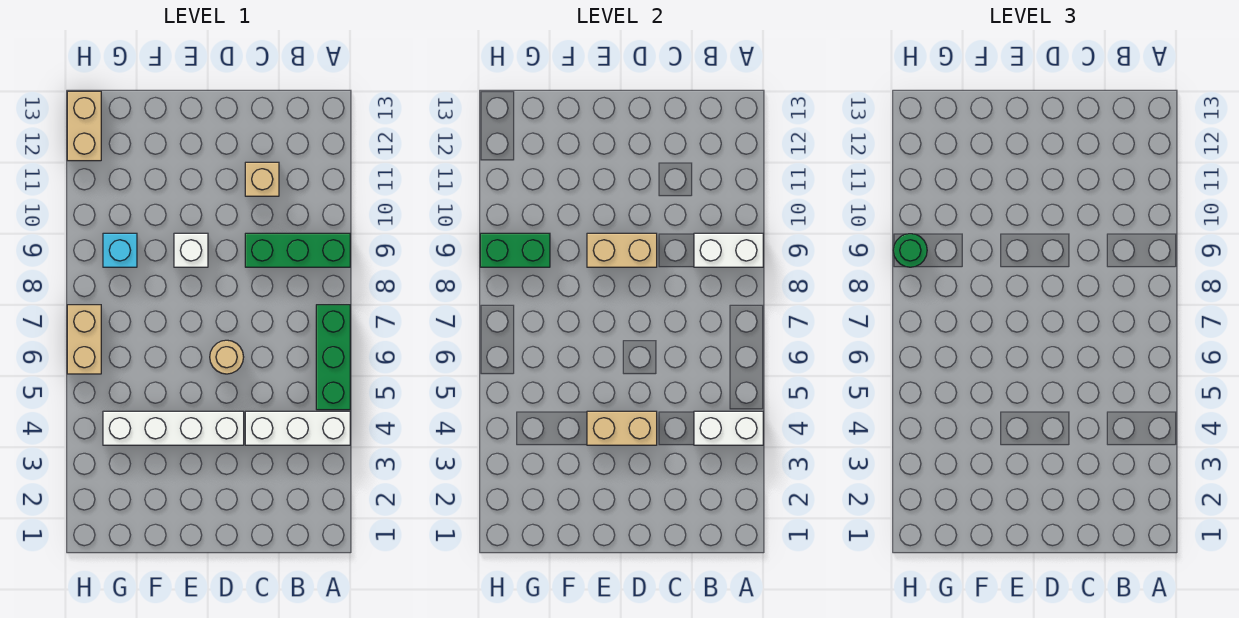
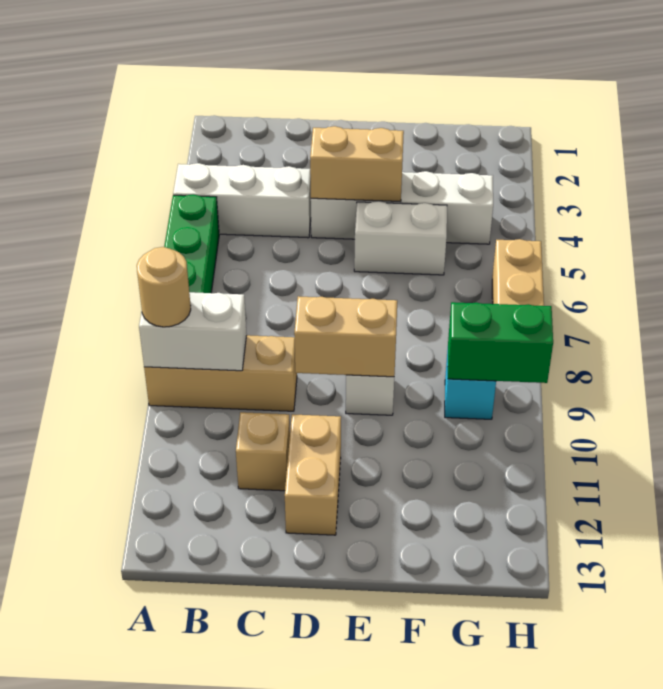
white brick A4:B4 level 2 -> white brick E5:F5 level 1
green brick A9:C9 level 1 -> tan brick A9:C9 level 1
tan round brick D6 level 1 -> tan round brick A9 level 3
green round brick H9 level 3 -> none
tan brick H12:H13 level 1 -> tan brick D11:D12 level 1

